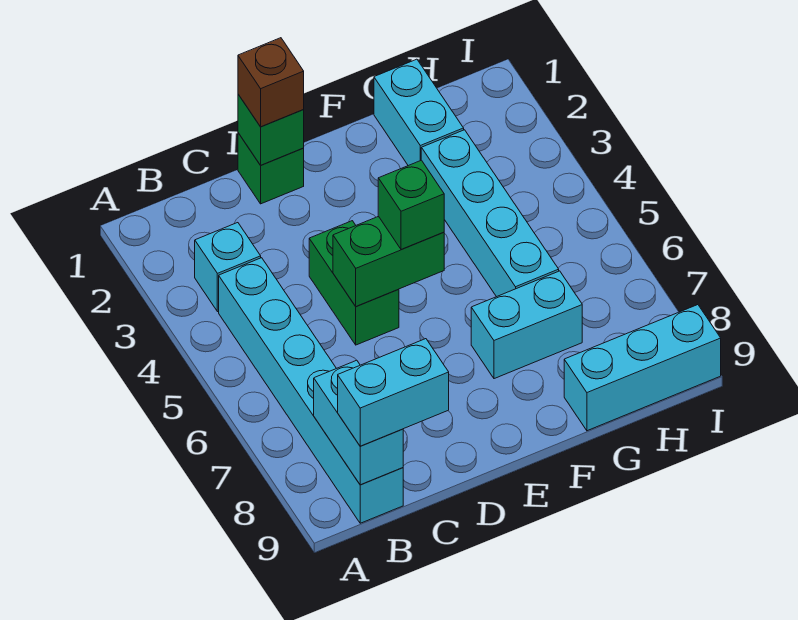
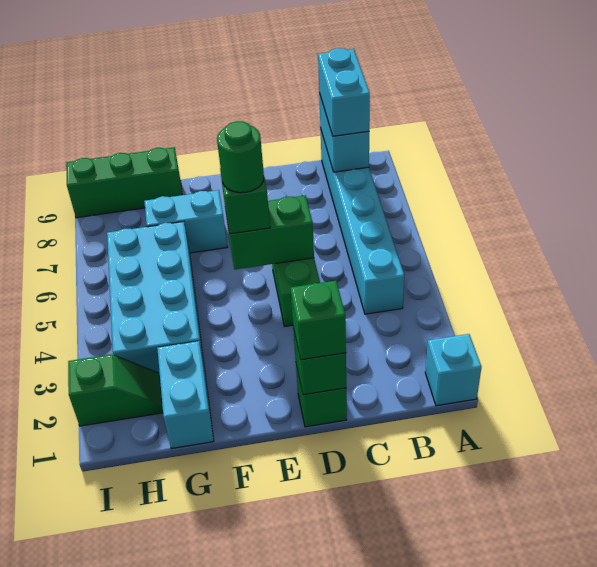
cyan brick B3 level 1 -> cyan brick A1 level 1
cyan brick B9:C9 level 3 -> cyan brick B8:B9 level 3
brown brick D1 level 3 -> green brick D1 level 3
none -> green round brick E5 level 4
cyan brick G3:G6 level 1 -> cyan brick G3:H6 level 1
cyan brick G9:I9 level 1 -> green brick G9:I9 level 1
none -> green slope H2:I2 level 1 top I

